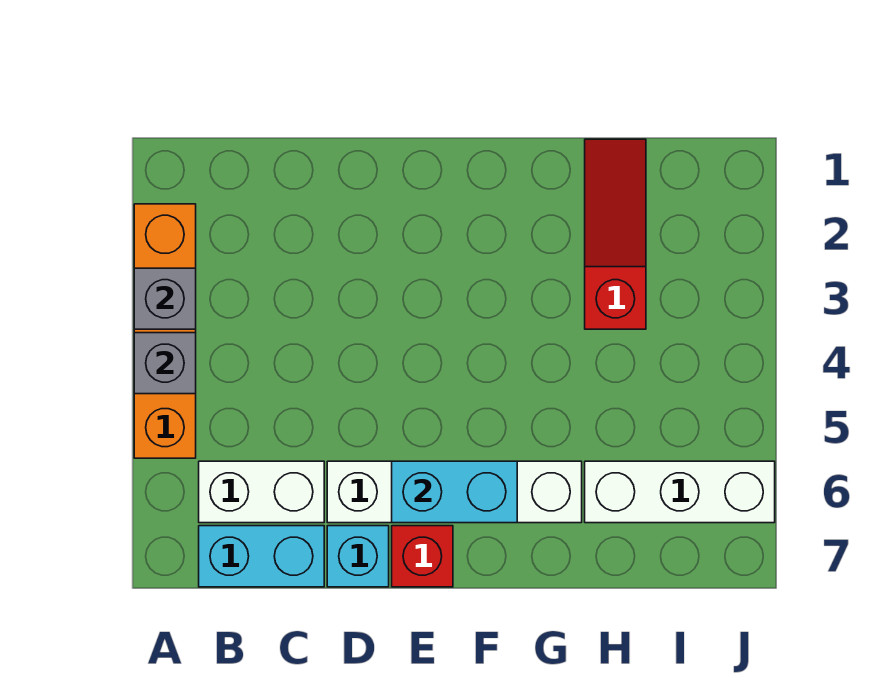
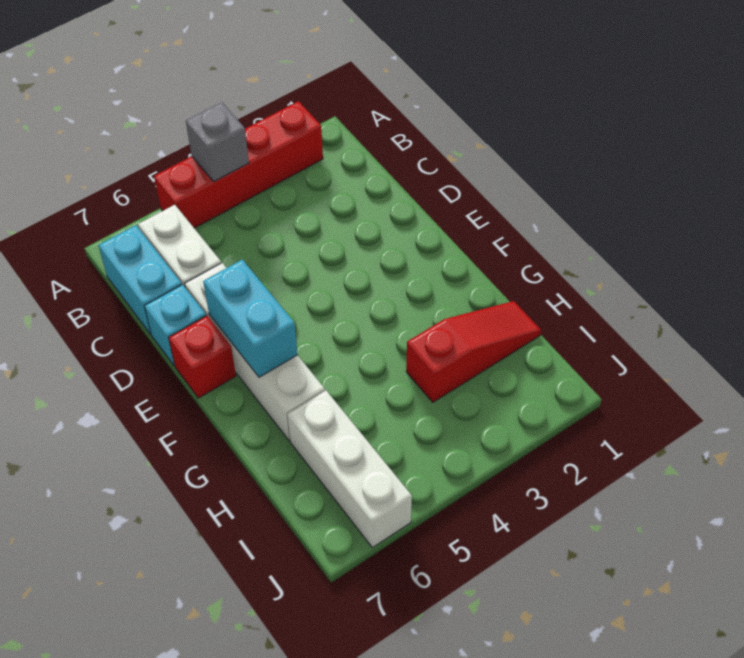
orange brick A2:A5 level 1 -> red brick A2:A5 level 1
grey brick A3 level 2 -> none

